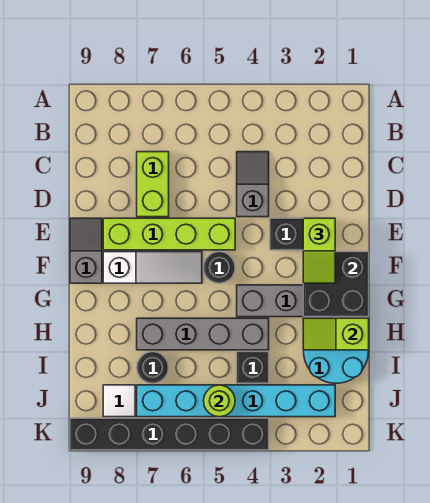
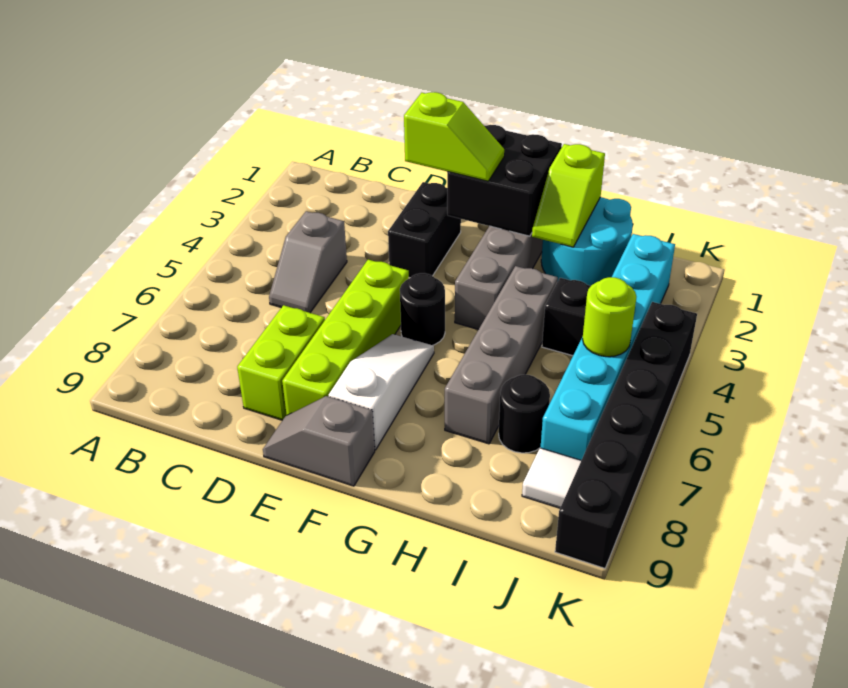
grey slope C4:D4 level 1 top D -> grey slope C4:C5 level 1 top 4
lime brick C7:D7 level 1 -> lime brick D7:D8 level 1

